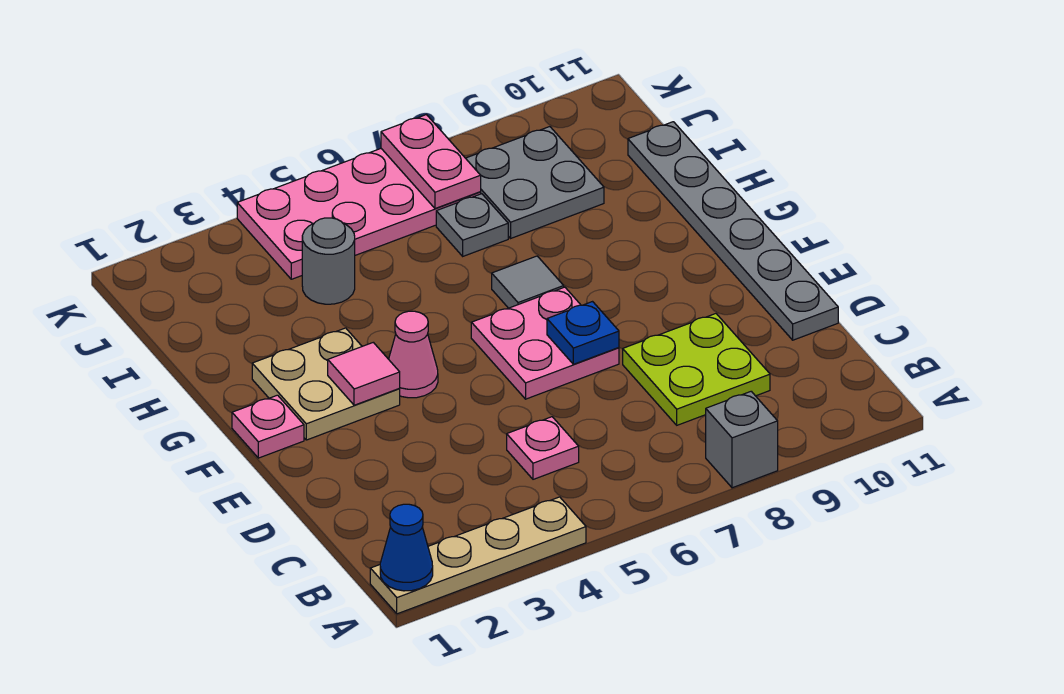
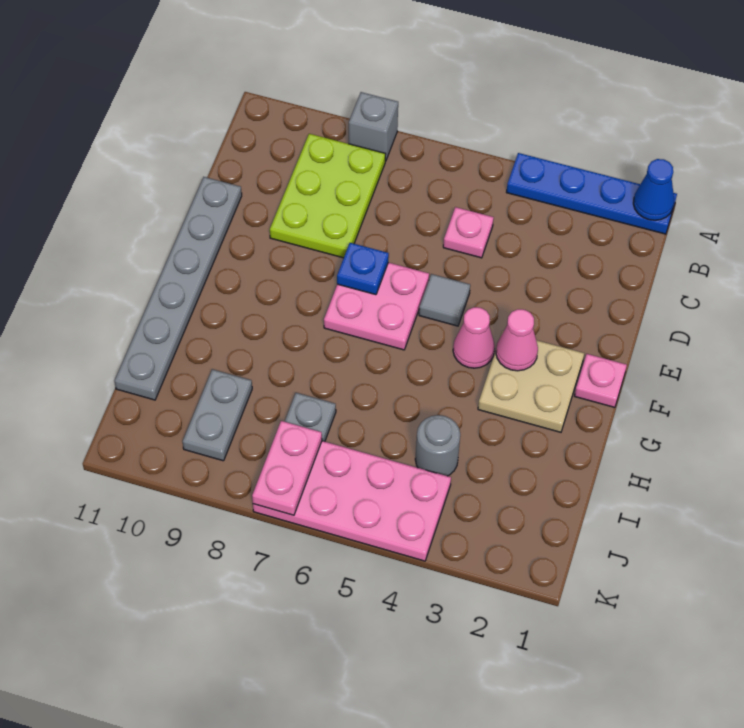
tan plate A1:A4 level 1 -> blue plate A1:A4 level 1
lime plate C8:D9 level 1 -> lime plate B8:D9 level 1
pink tile F3 level 2 -> pink cone F3 level 2
grey tile G7 level 1 -> grey tile E5 level 1
grey plate I8:J9 level 1 -> grey plate I9:J9 level 1

